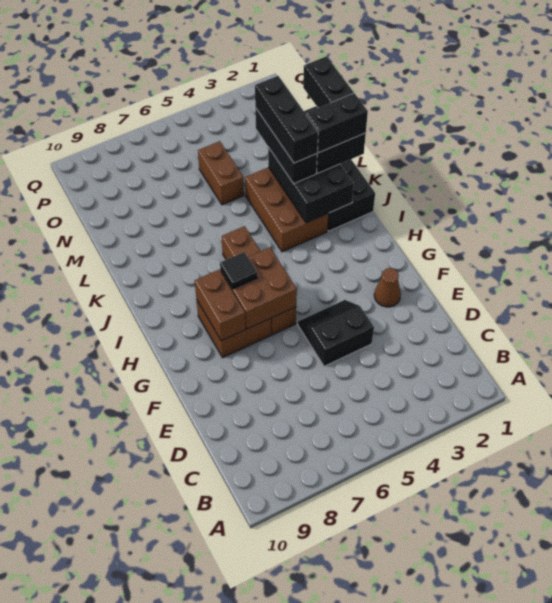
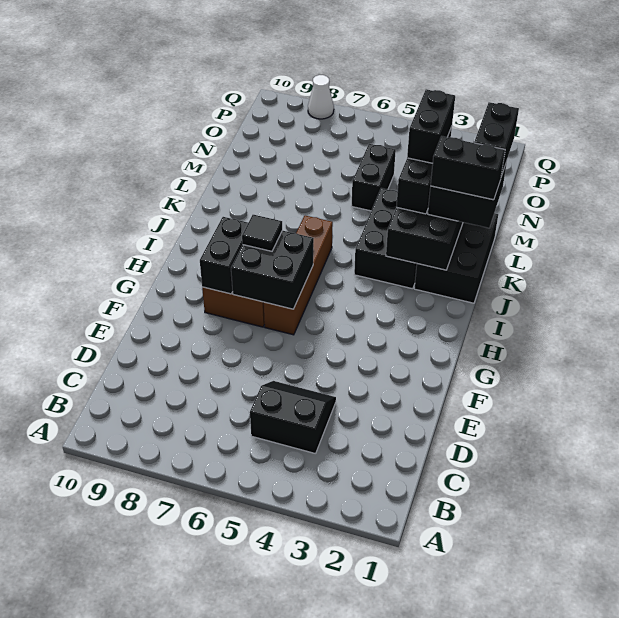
black slope E4:F5 level 1 top E -> black slope C4:D5 level 1 top C
brown cone F2 level 1 -> none
brown brick G6:H7 level 2 -> black brick G6:H7 level 2
brown brick G8:H8 level 2 -> black brick G8:H8 level 2
brown brick J3:L4 level 1 -> black brick J3:L4 level 1
black brick K3:M3 level 4 -> black brick L3:M3 level 4
brown brick M5:N5 level 1 -> black brick M5:N5 level 1
none -> white cone Q8 level 1

